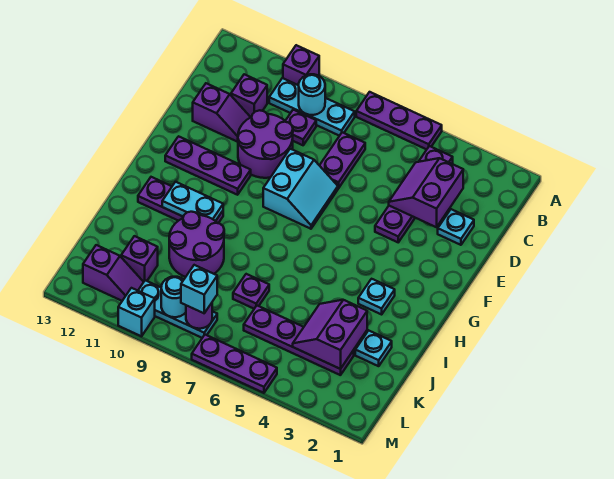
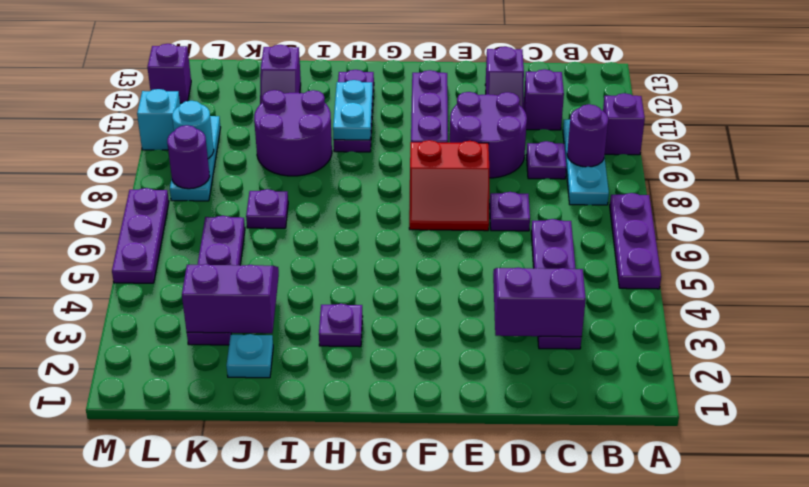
purple plate B4:E4 level 1 -> purple plate C3:C6 level 1
cyan round brick B9 level 2 -> purple round brick B9 level 2
purple plate C7:D7 level 1 -> purple plate D7 level 1
cyan plate D2 level 1 -> none
cyan slope E7:F8 level 1 top 8 -> red slope E7:F8 level 1 top 8
cyan plate H3 level 1 -> purple plate H3 level 1
purple brick K11 level 1 -> purple brick M12 level 1
cyan brick L8 level 3 -> none
purple slope L11:L12 level 1 top 12 -> purple slope J11:J12 level 1 top 12

